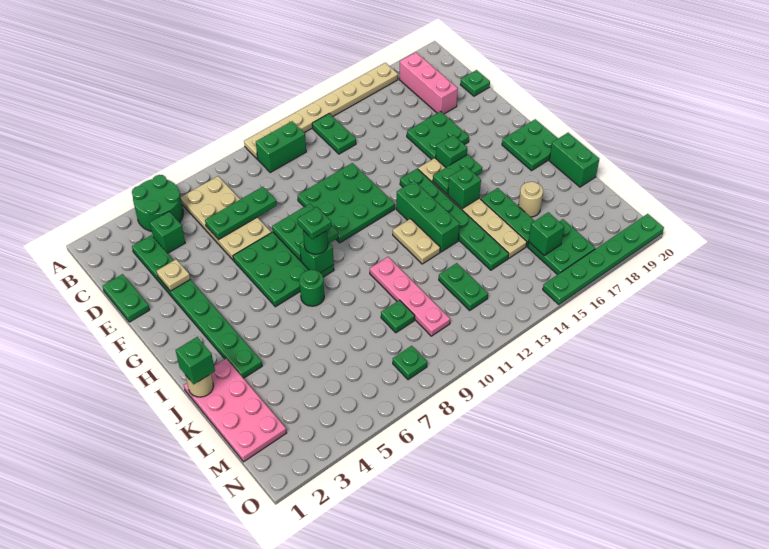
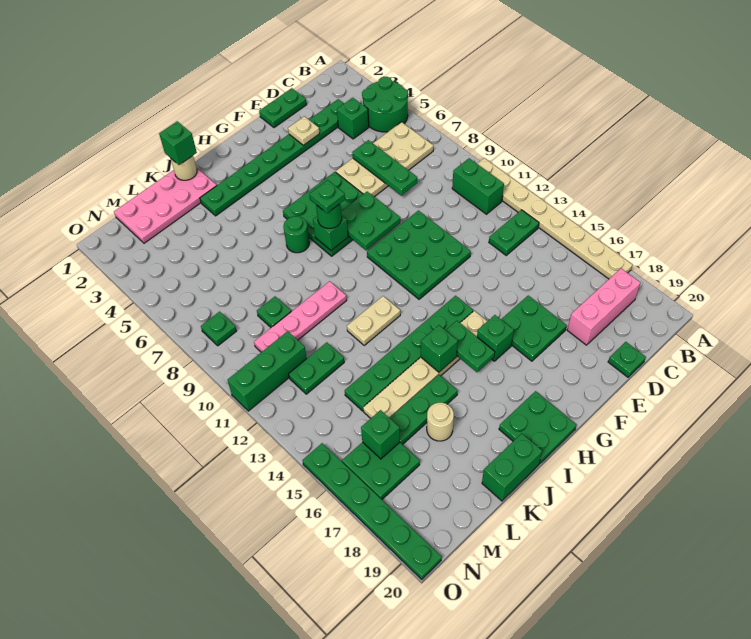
green brick H13:J13 level 1 -> green brick M11:O11 level 1

